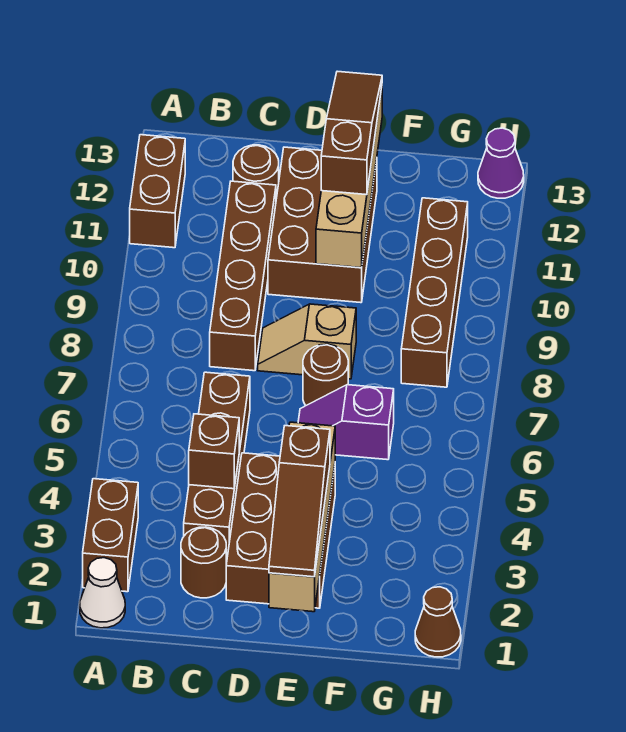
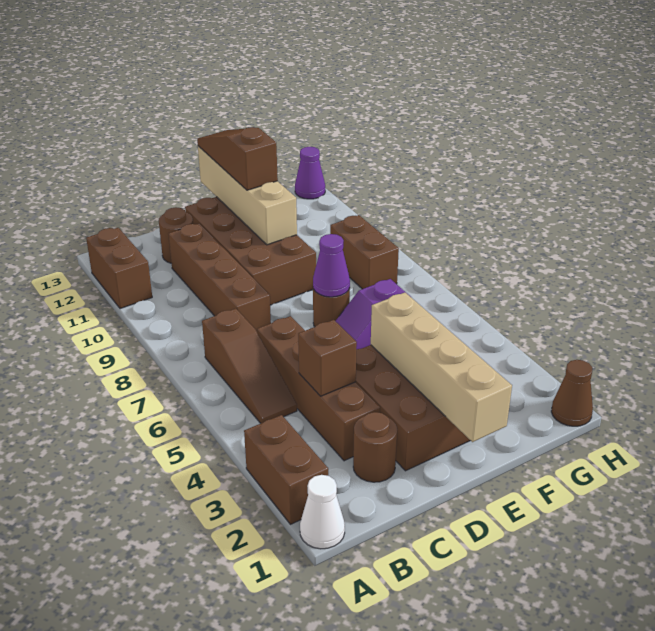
tan slope D8:E8 level 1 top E -> none
brown brick D10:E12 level 1 -> brown brick D9:E12 level 1
brown slope E1:E3 level 3 top 3 -> brown slope B5:B7 level 1 top 7
none -> purple cone E7 level 2
brown brick G8:G11 level 1 -> brown brick G8:G9 level 1

